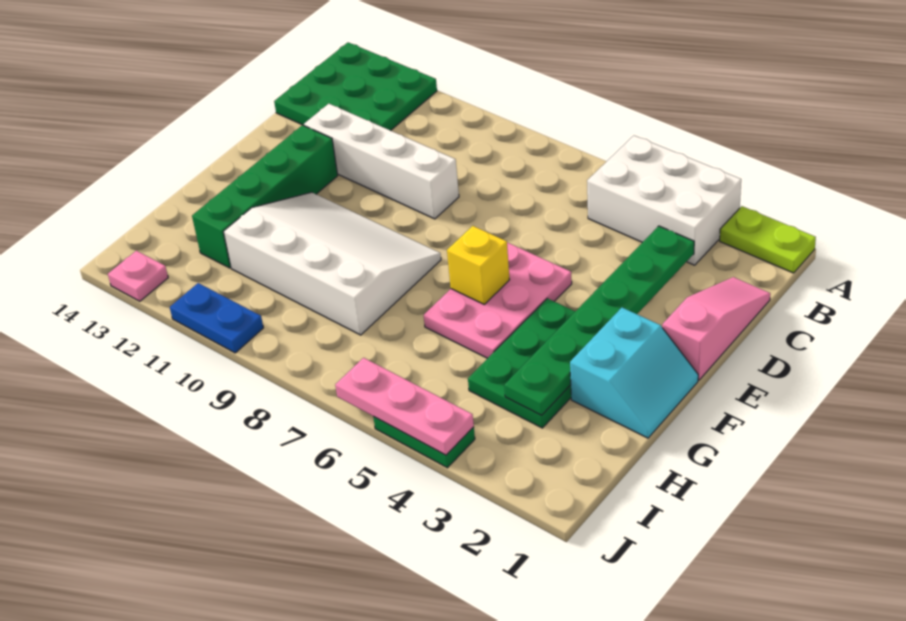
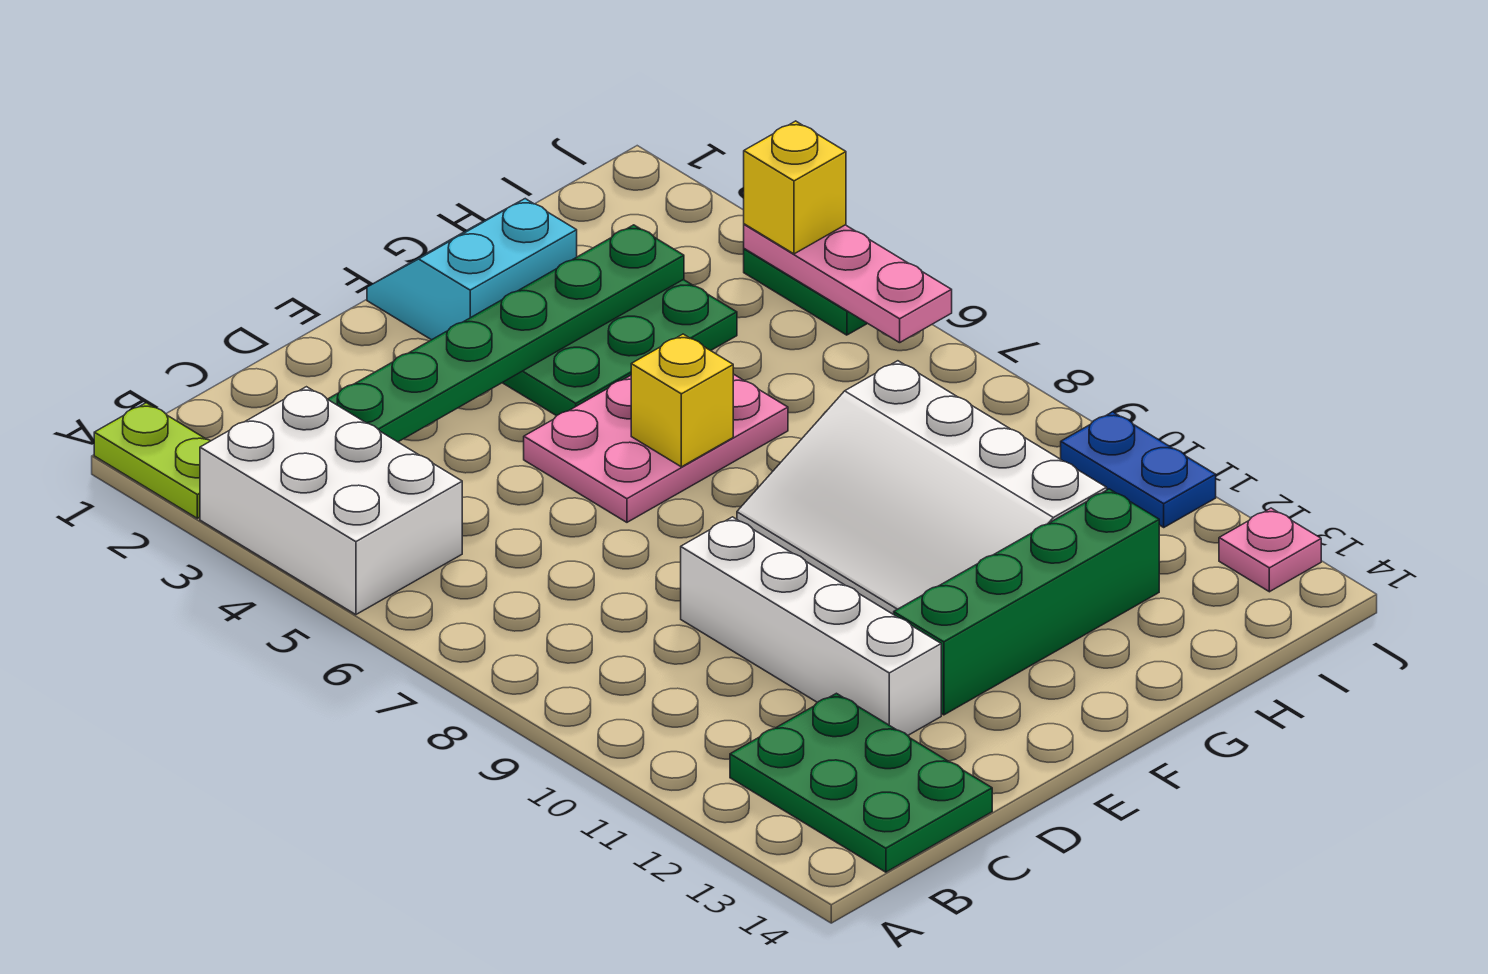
green plate A12:C14 level 1 -> green plate B12:C14 level 1
pink slope C1:E1 level 1 top E -> none
none -> yellow brick J4 level 3

